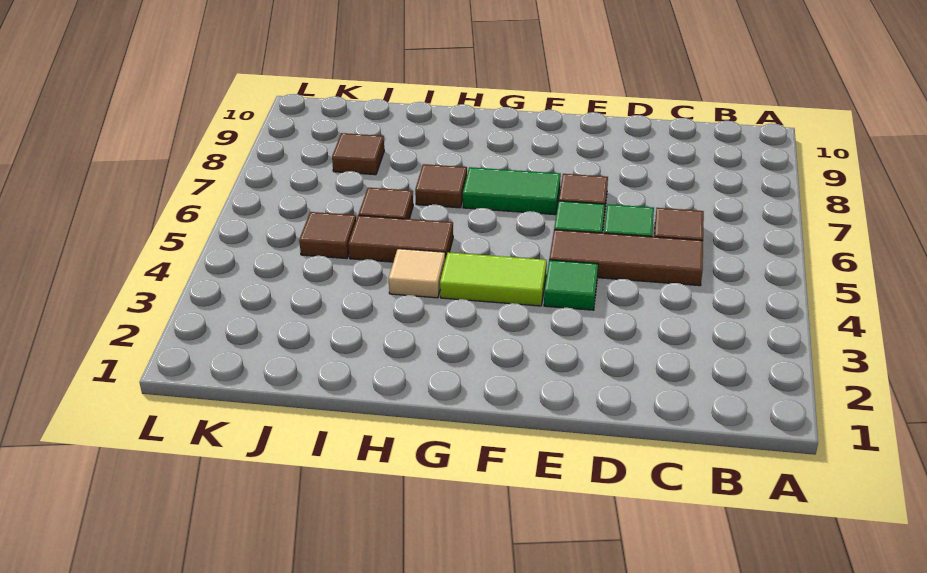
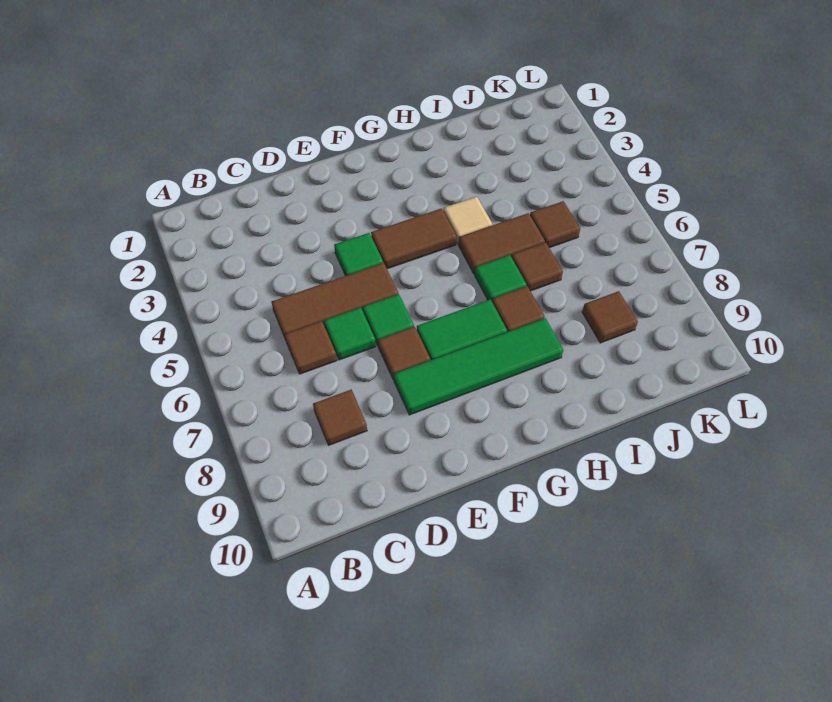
none -> brown tile C8 level 1
none -> green tile E8:H8 level 1
lime tile F4:G4 level 1 -> brown tile F4:G4 level 1
none -> green tile H6 level 1

